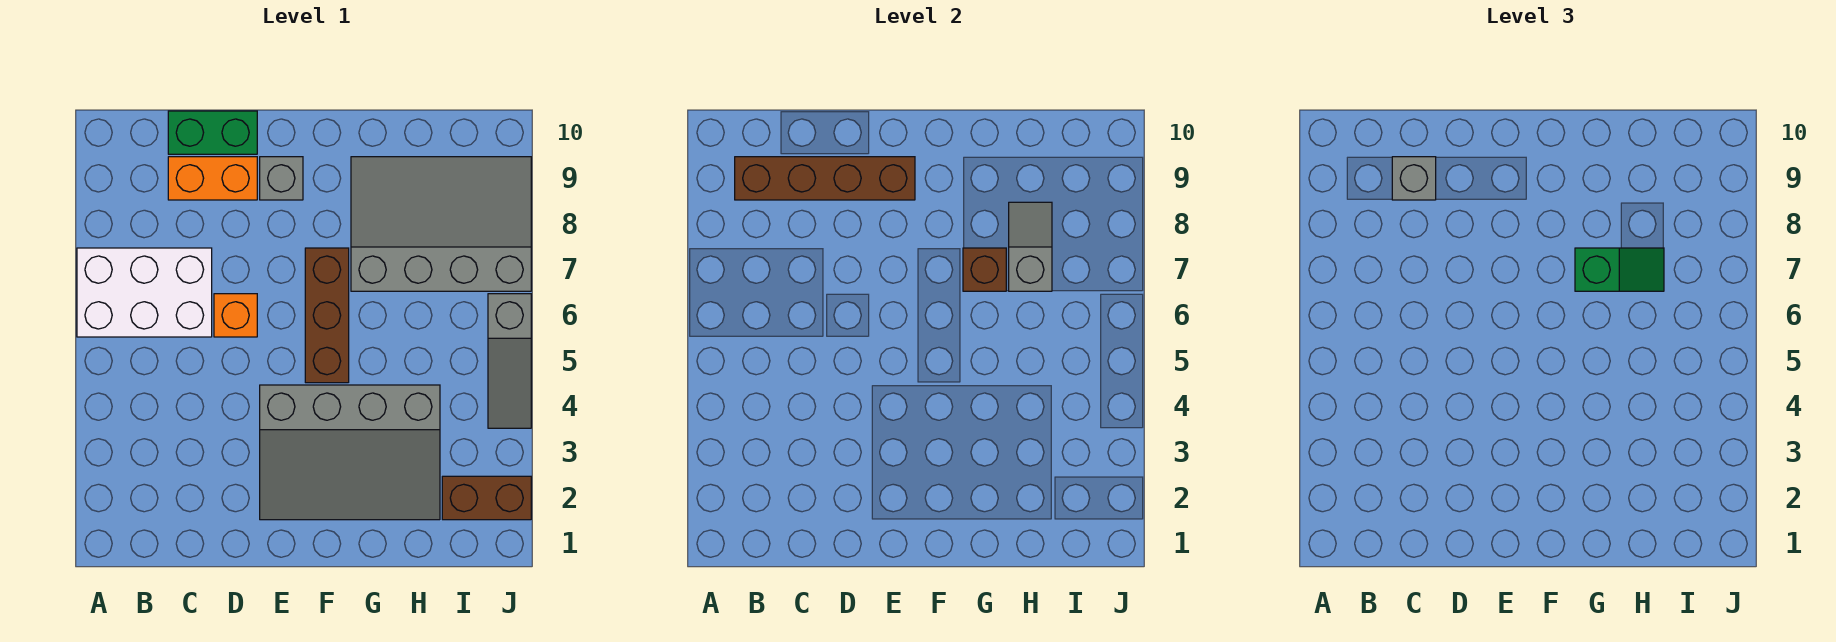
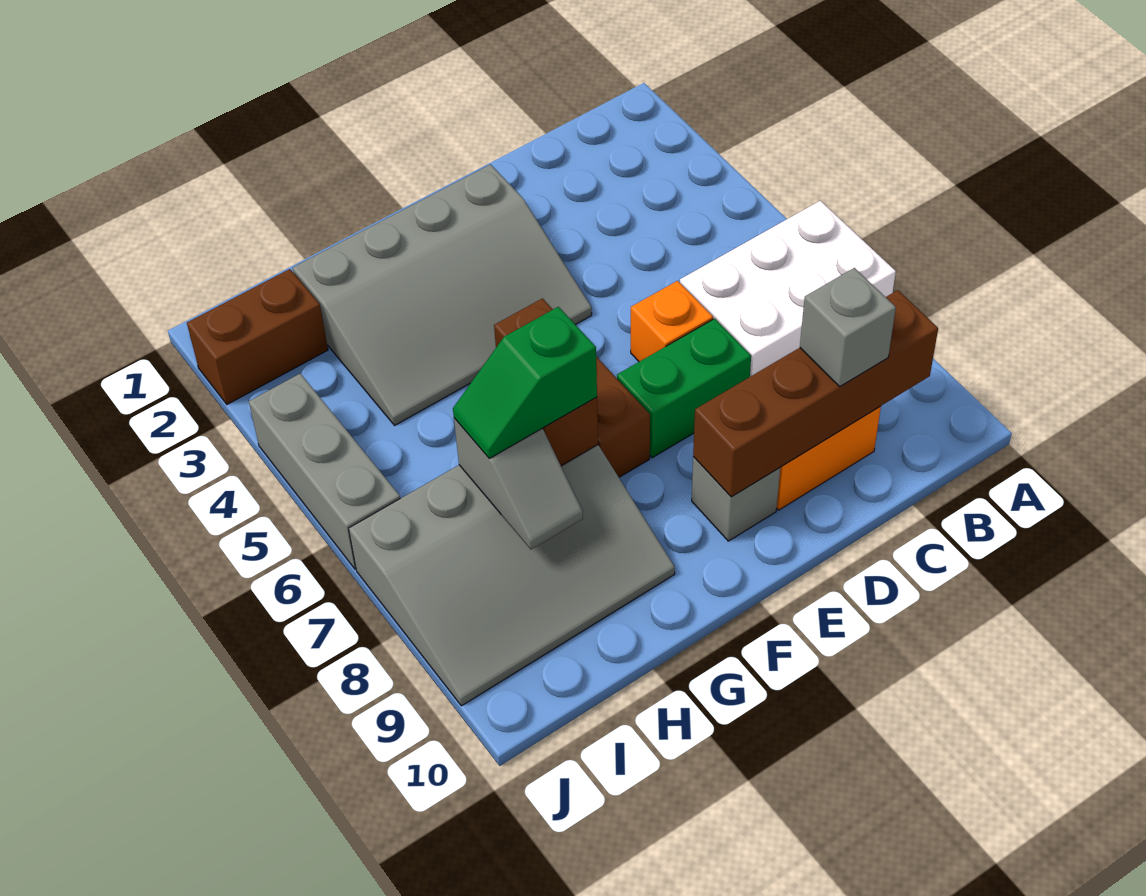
green brick C10:D10 level 1 -> green brick D7:E7 level 1
grey slope E2:H4 level 1 top 4 -> grey slope E2:H4 level 1 top 2
grey slope J4:J6 level 1 top 6 -> grey brick J4:J6 level 1

